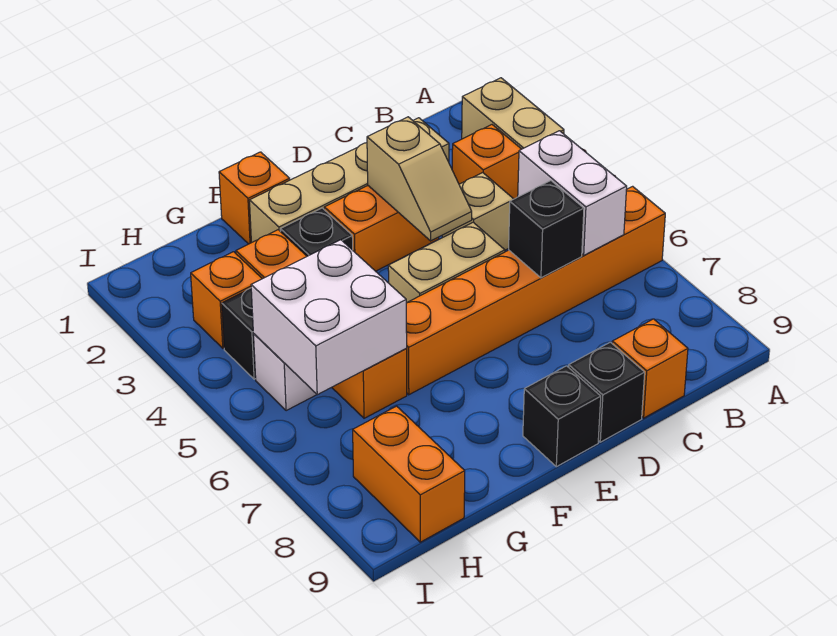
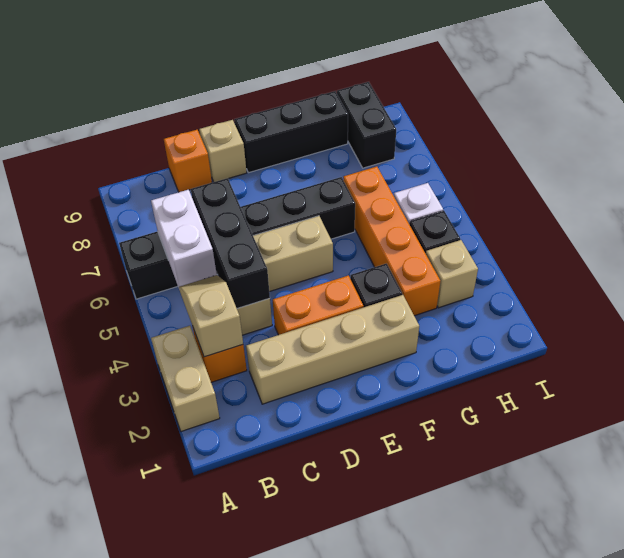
orange brick A6:F6 level 1 -> black brick A6:F6 level 1
black brick C6 level 2 -> black brick C4:C6 level 2
tan slope D3:D4 level 2 top 3 -> tan slope B3:B4 level 2 top 3
black brick D9 level 1 -> tan brick D9 level 1
black brick E9 level 1 -> black brick E9:G9 level 1
orange brick F1 level 1 -> none
white brick G5:H6 level 2 -> none
orange brick H3 level 1 -> tan brick H3 level 1
orange brick H8:H9 level 1 -> black brick H8:H9 level 1

